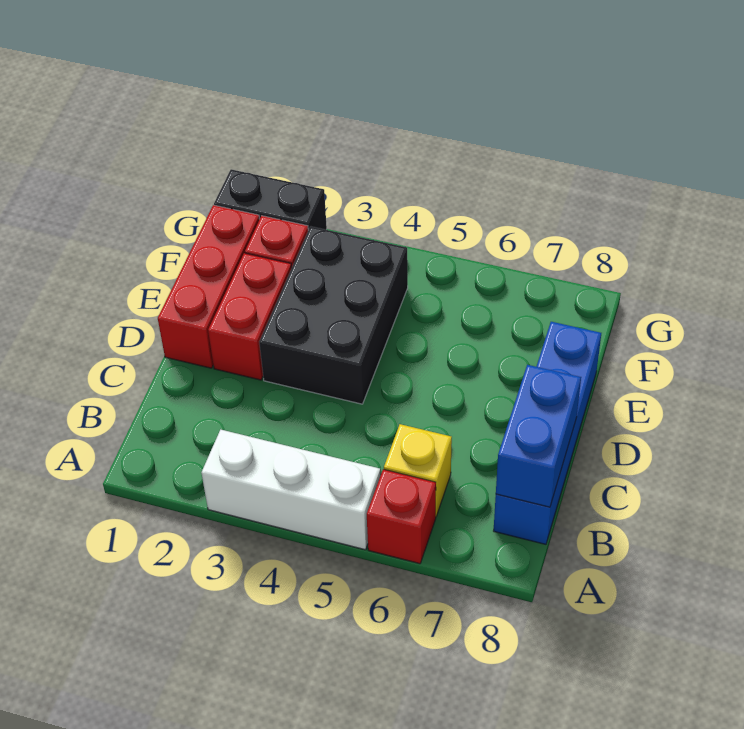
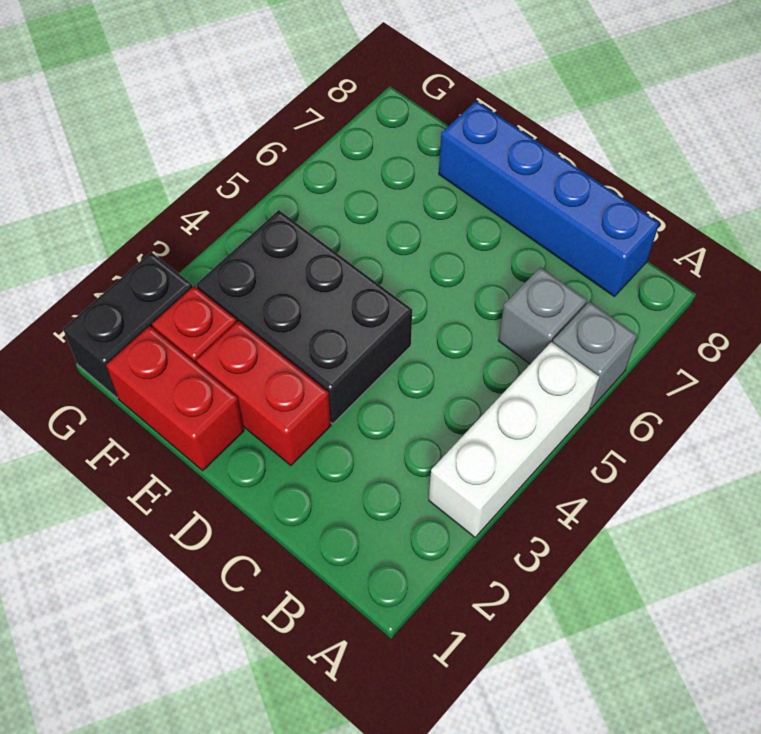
red brick A6 level 1 -> grey brick A6 level 1
yellow brick B6 level 1 -> grey brick B6 level 1
blue brick B8:C8 level 2 -> none
red brick D1:F1 level 1 -> red brick E1:F1 level 1

